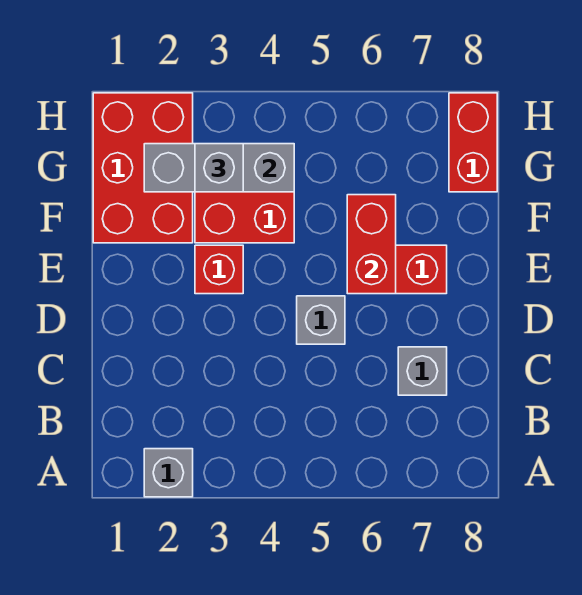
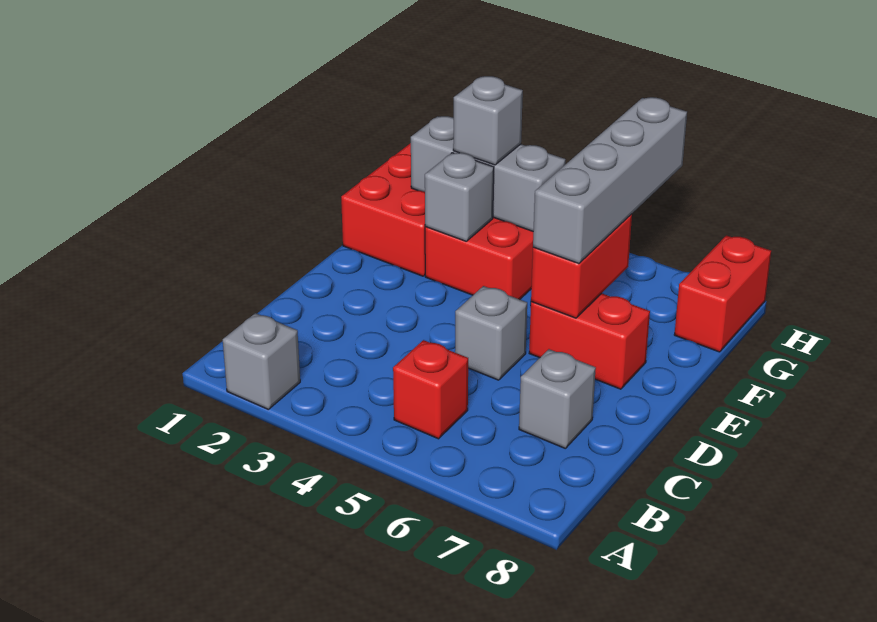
red brick E3 level 1 -> red brick B5 level 1
none -> grey brick E6:H6 level 3
none -> grey brick F3 level 2

